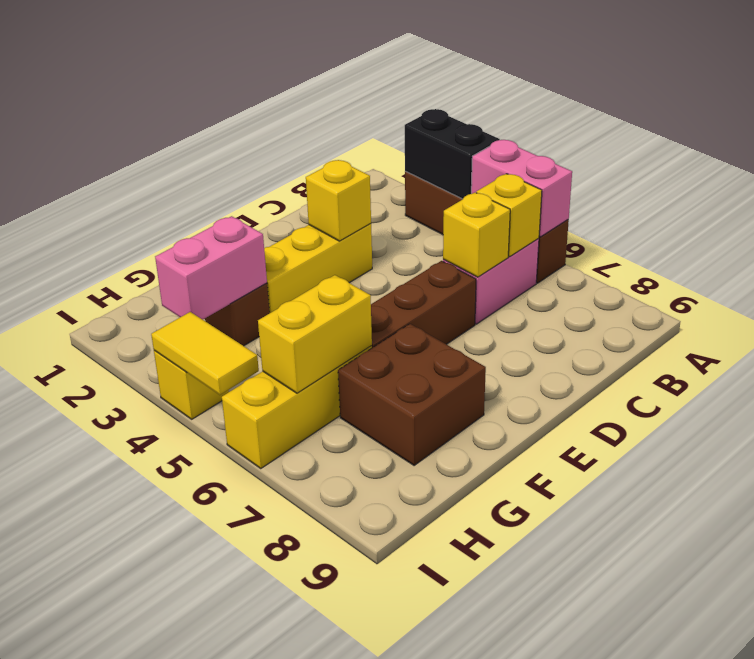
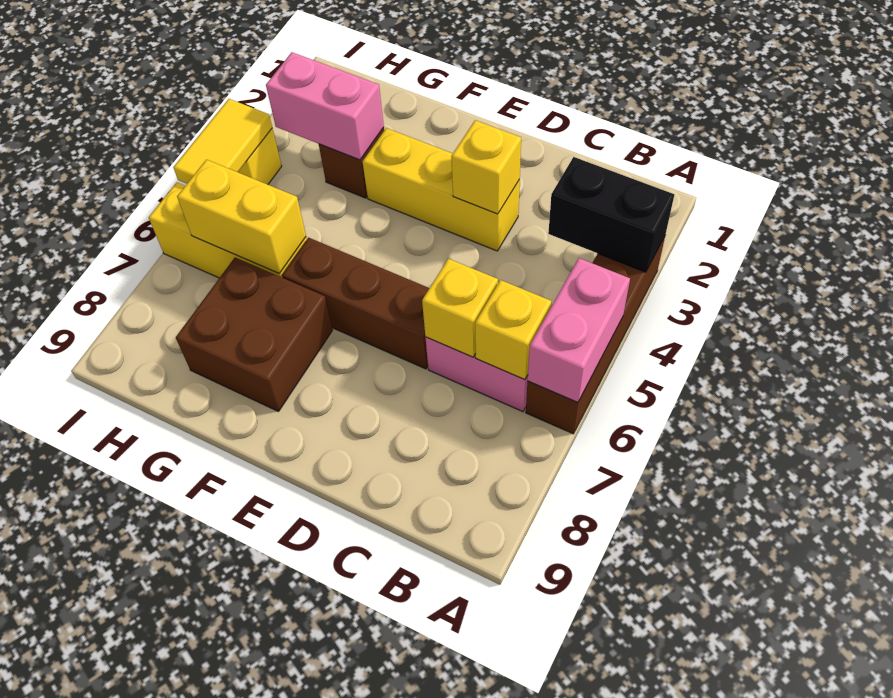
black brick A3:A4 level 2 -> black brick A3:B3 level 2

